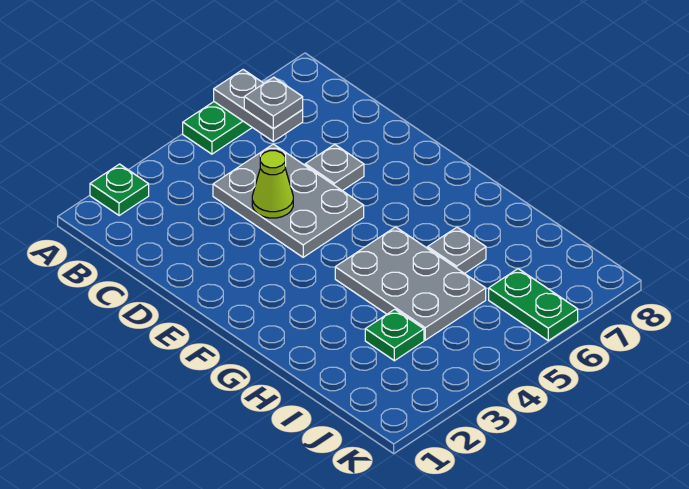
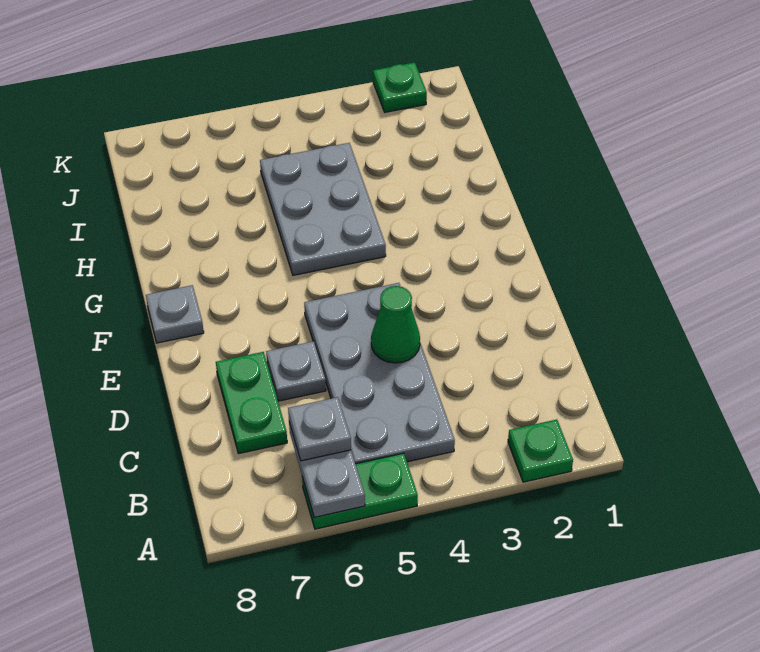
grey plate C4:E5 level 1 -> grey plate B4:E5 level 1
lime cone D4 level 2 -> green cone D4 level 2
grey plate H6 level 1 -> grey plate F8 level 1
green plate I3 level 1 -> green plate K2 level 1
green plate J6:K6 level 1 -> green plate C7:D7 level 1

